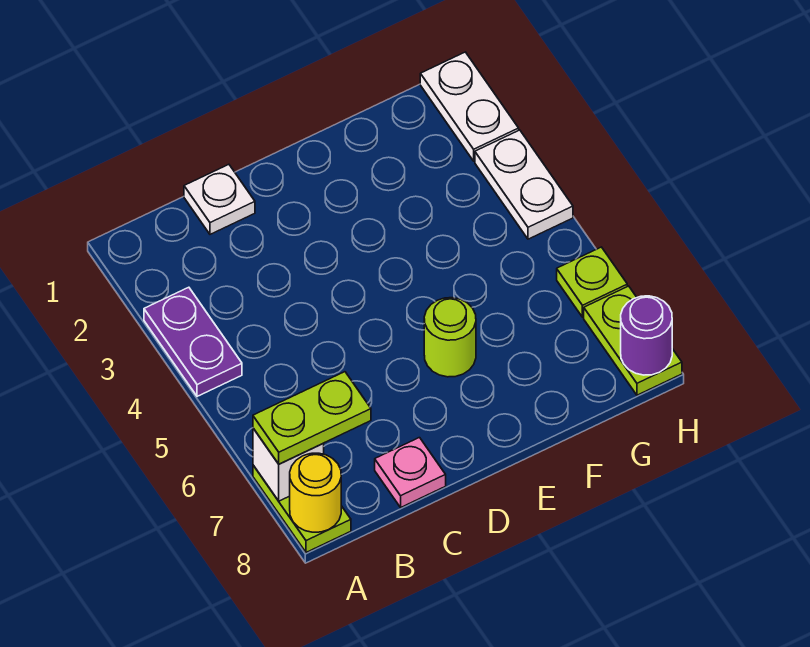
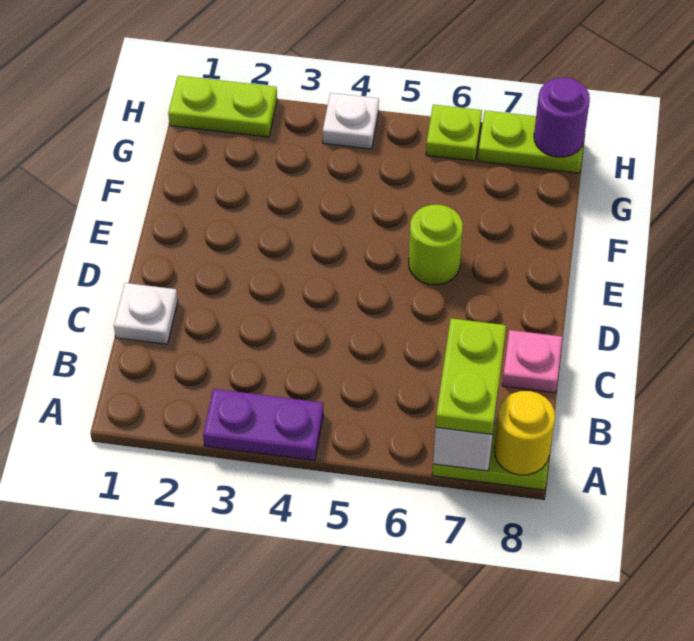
white plate H1:H2 level 1 -> lime plate H1:H2 level 1
white plate H3:H4 level 1 -> white plate H4 level 1

